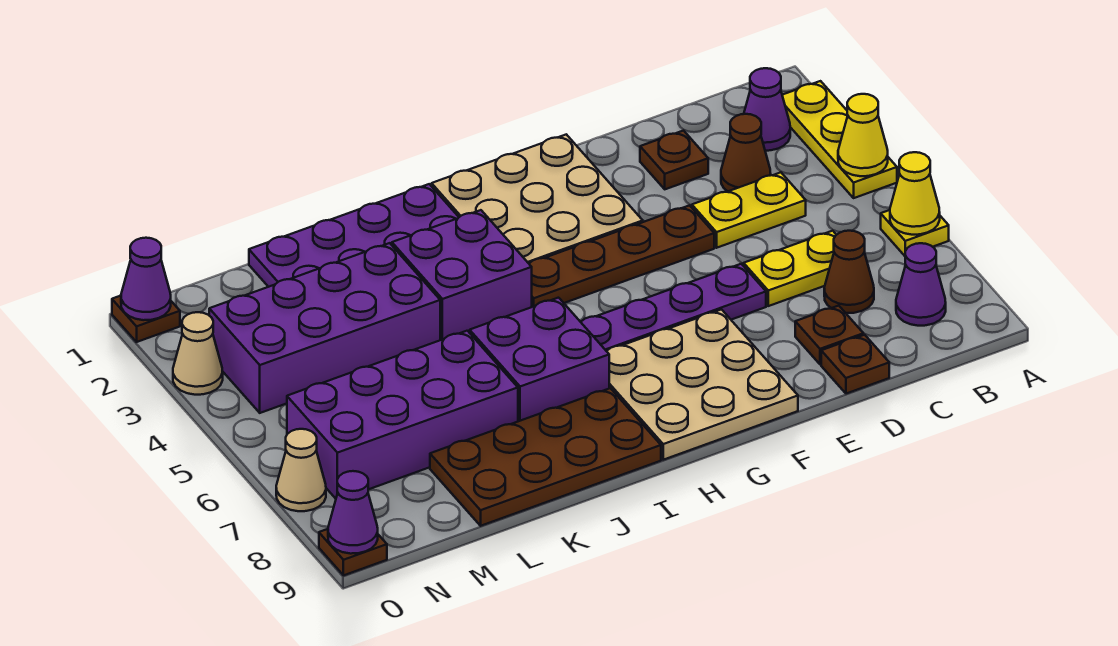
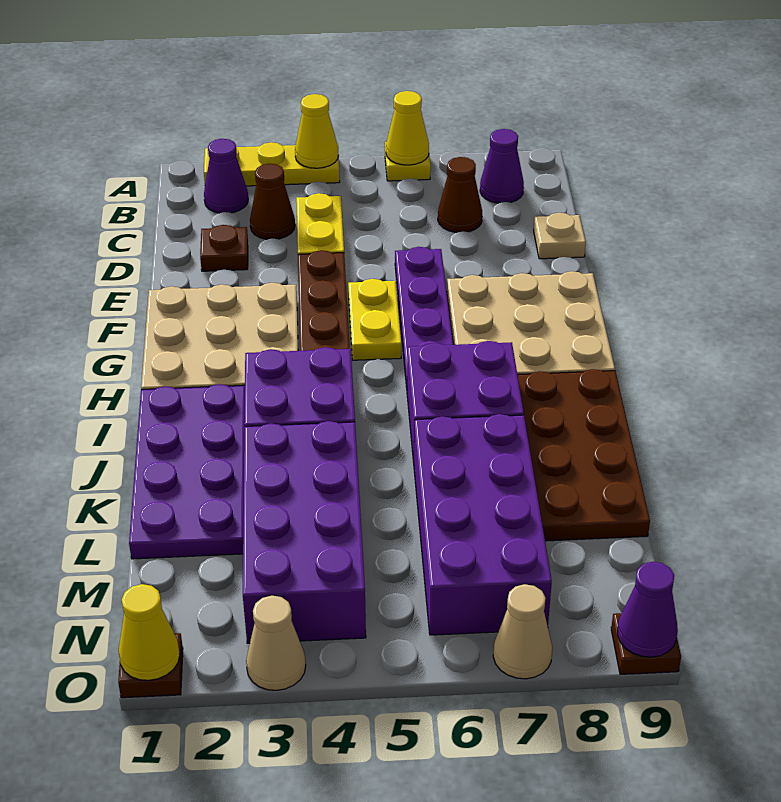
yellow plate C6:D6 level 1 -> yellow plate F5:G5 level 1
brown plate D8 level 1 -> none
brown plate D9 level 1 -> tan plate D9 level 1
purple cone O1 level 2 -> yellow cone O1 level 2

